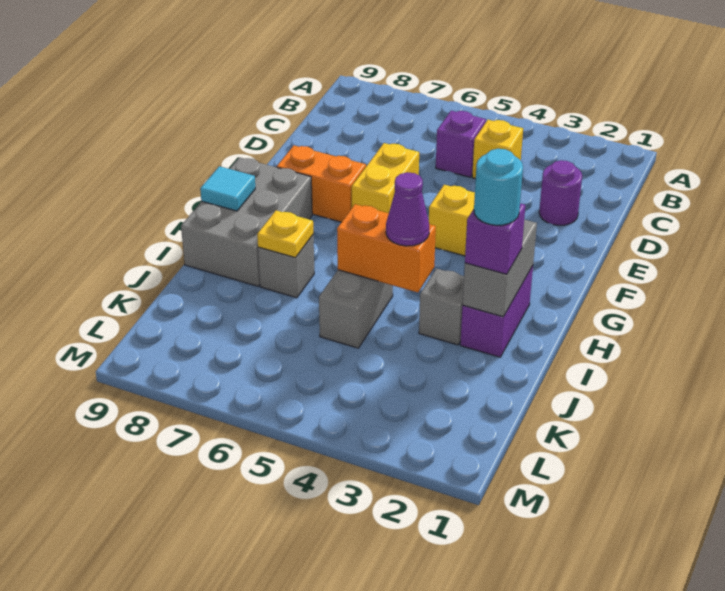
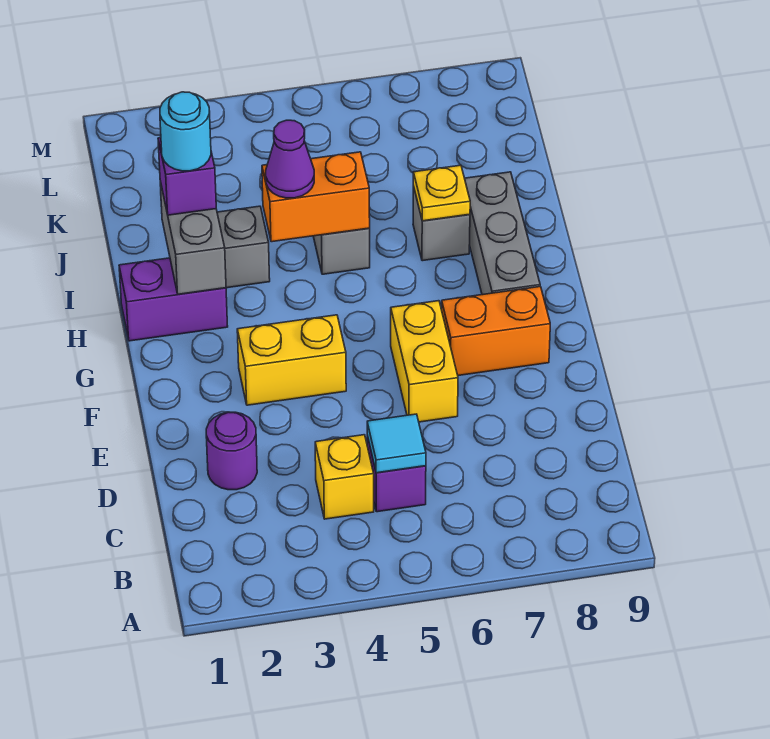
grey brick G8:I9 level 1 -> grey brick G8:I8 level 1
purple brick H2:I2 level 1 -> purple brick H1:H2 level 1
cyan tile H9 level 2 -> cyan tile C5 level 2

